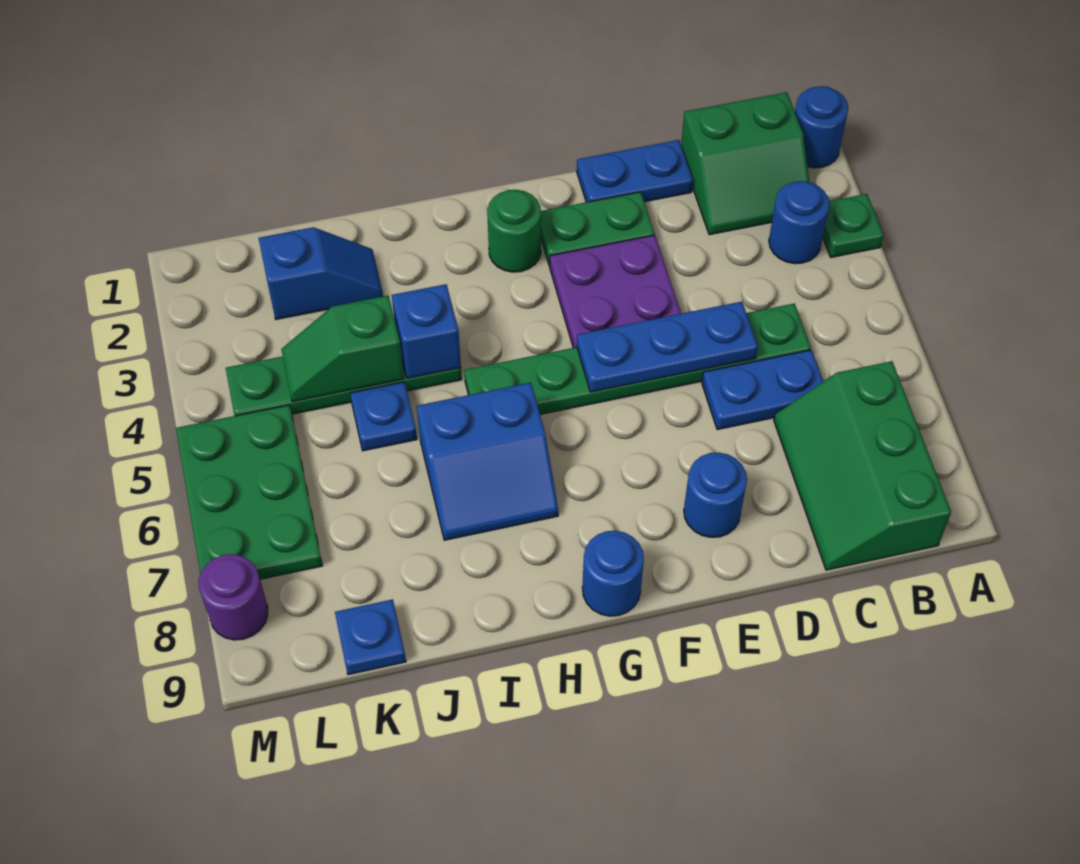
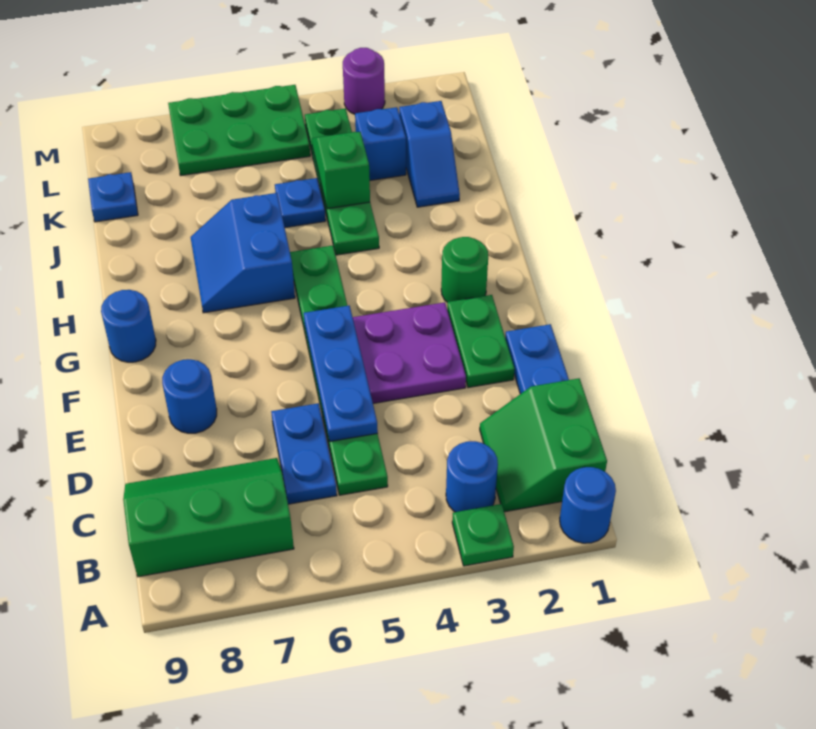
blue brick I4 level 2 -> blue brick K3 level 1
purple round brick M8 level 1 -> purple round brick M3 level 1

